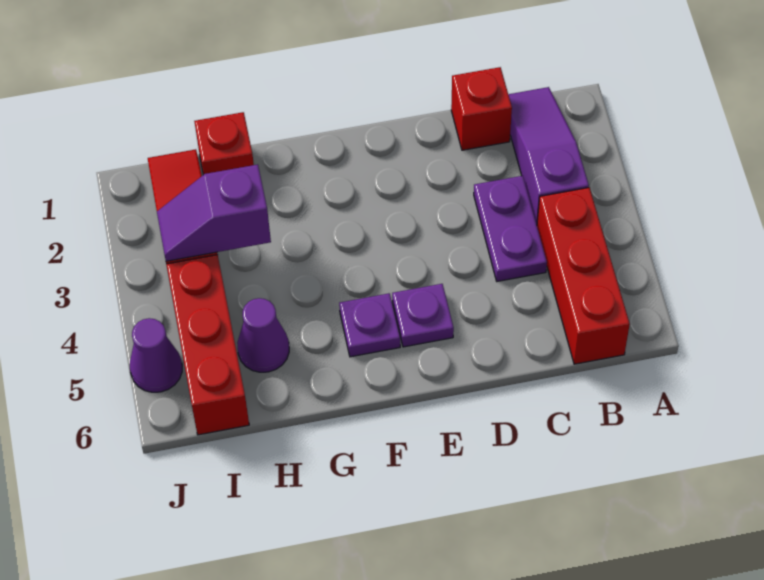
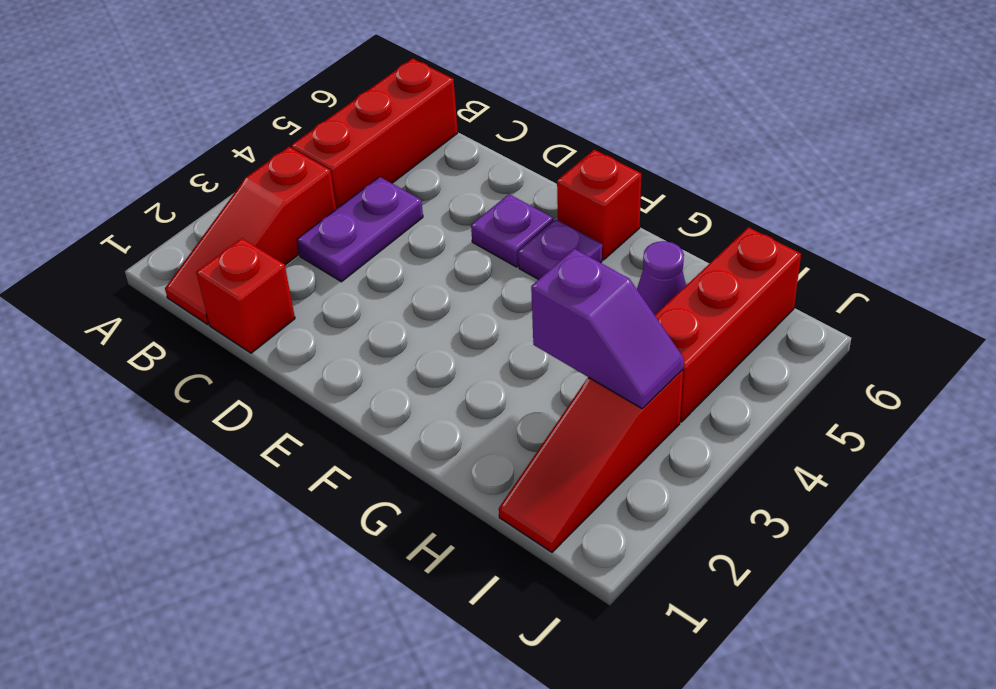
purple slope B1:B3 level 1 top 3 -> red slope B1:B3 level 1 top 3
red brick H1 level 1 -> red brick F6 level 1
purple cone J5 level 1 -> none

